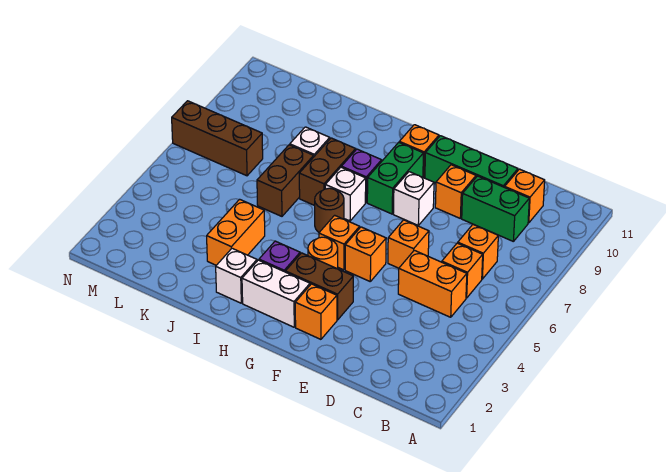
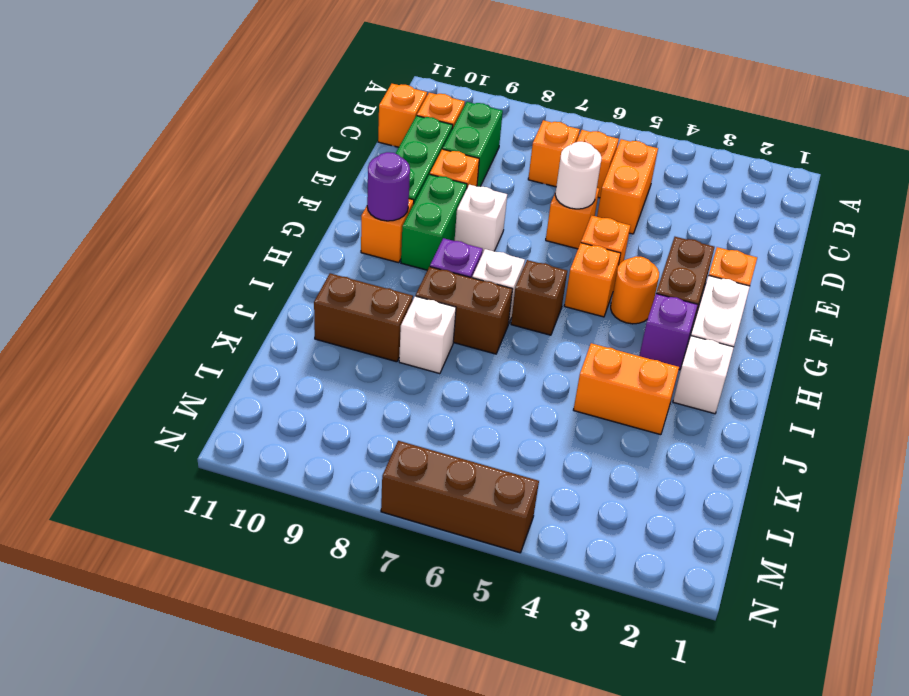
none -> orange brick C11 level 1
none -> white round brick E6 level 2
green brick G8:G9 level 1 -> green brick F9:G9 level 1
none -> purple round brick G10 level 2
brown round brick H6 level 1 -> brown brick H6 level 1
brown brick J6:J7 level 1 -> brown brick J9:J10 level 1
brown brick L7:N7 level 1 -> brown brick N5:N7 level 1

